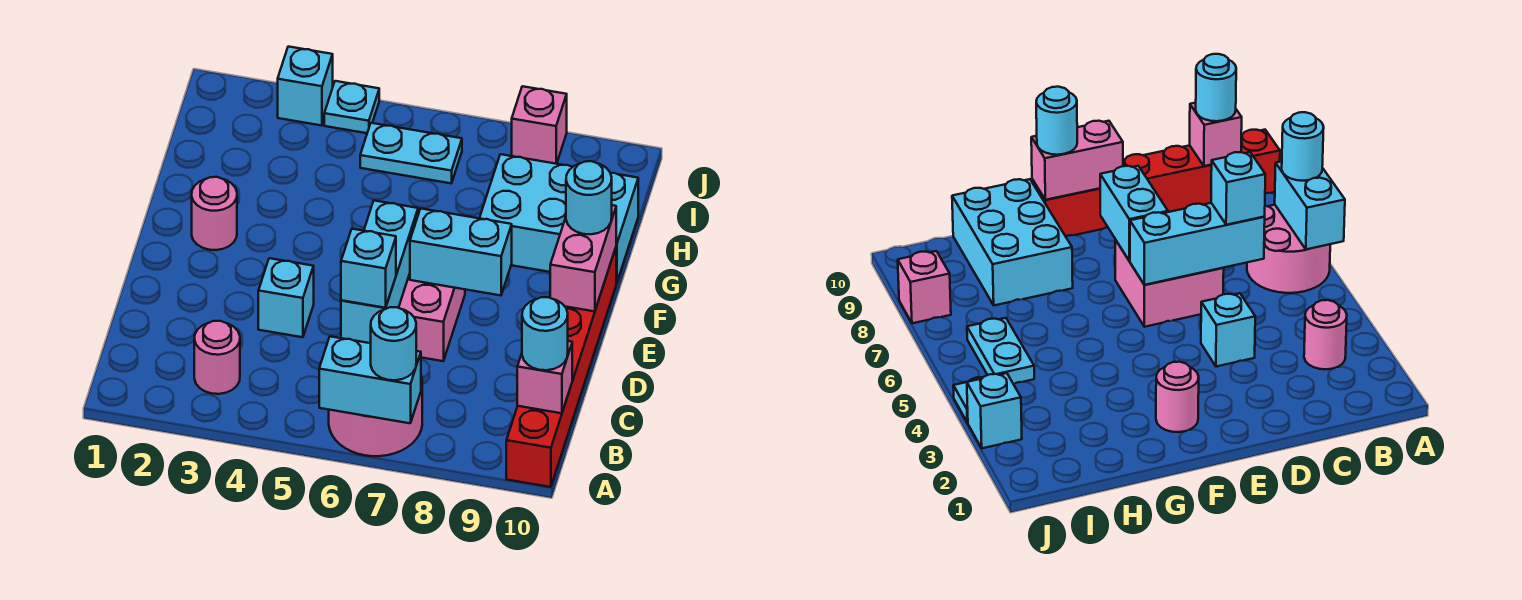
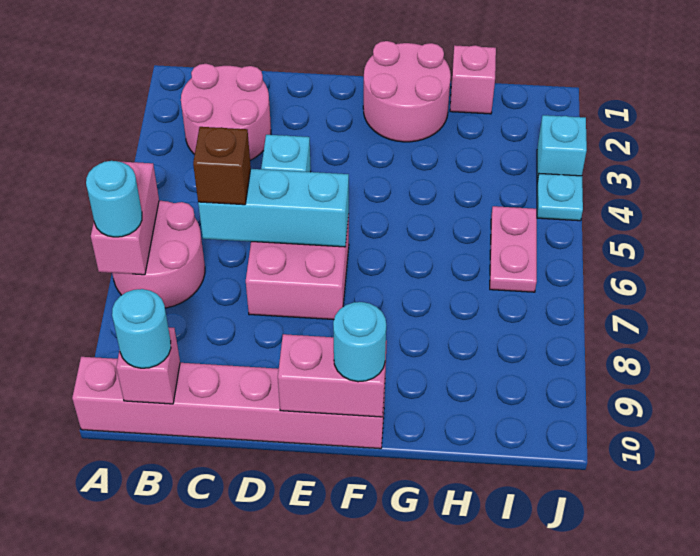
cyan brick A6:A7 level 2 -> pink brick A6:A7 level 2
red brick A10:F10 level 1 -> pink brick A10:F10 level 1
pink round brick B3 level 1 -> pink round brick B2:C3 level 1
cyan brick C6 level 3 -> brown brick C6 level 3
cyan brick E7:E8 level 2 -> none
pink round brick F2 level 1 -> pink round brick F1:G2 level 1
cyan brick G8:H10 level 1 -> none
cyan plate I5:I6 level 1 -> pink plate I5:I6 level 1
pink brick J8 level 1 -> pink brick H1 level 1

